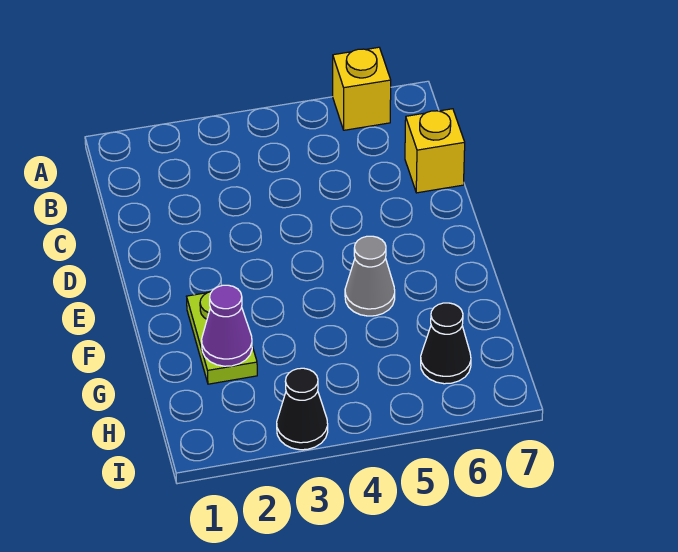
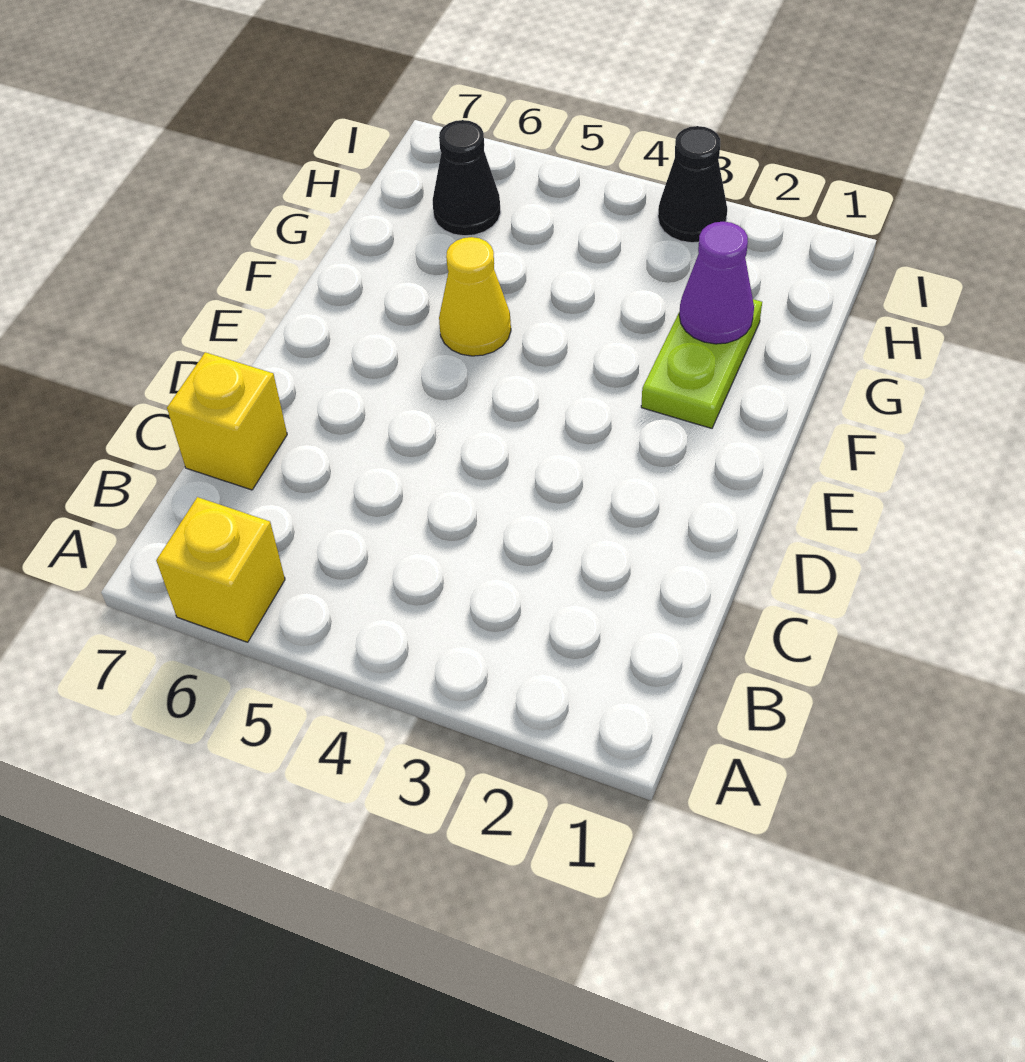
grey cone F5 level 1 -> yellow cone F5 level 1

